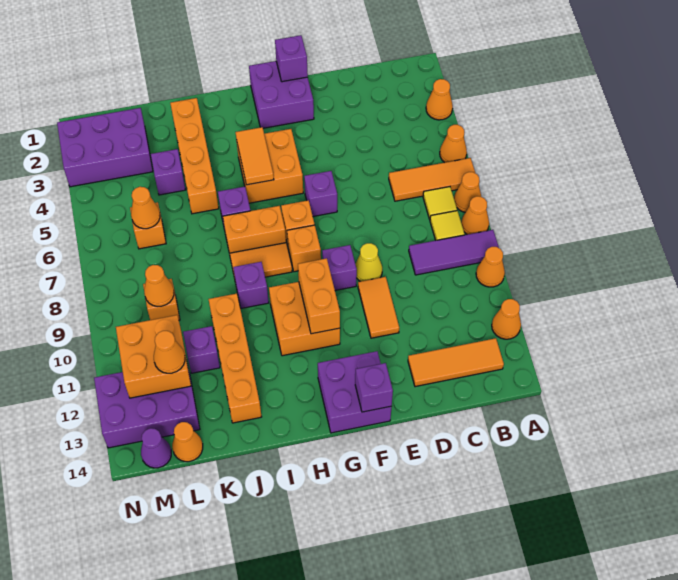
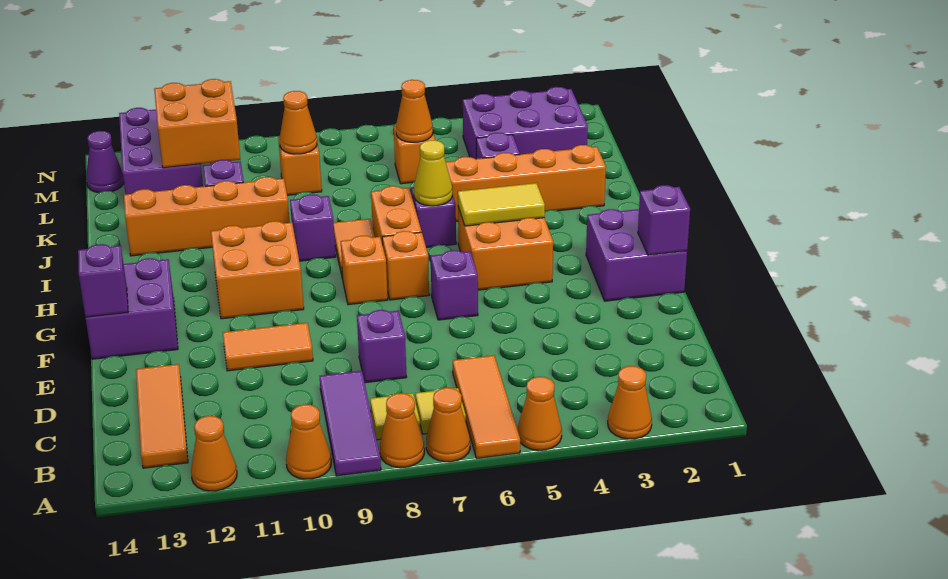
yellow cone E9 level 1 -> yellow cone I6 level 2
purple brick F9 level 1 -> purple brick D8 level 1
orange brick G10:G11 level 2 -> none
orange tile H4:H5 level 2 -> yellow tile H4:H5 level 2
purple brick L2:N3 level 1 -> purple brick L2:M4 level 1
orange cone L12 level 3 -> none
orange cone L14 level 1 -> none

